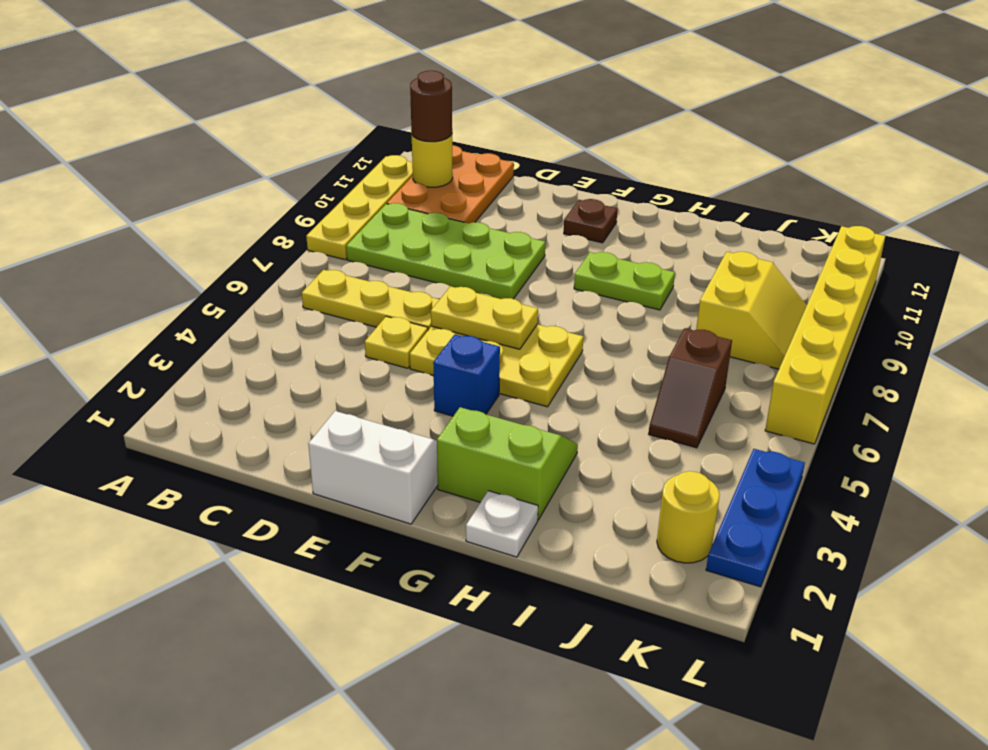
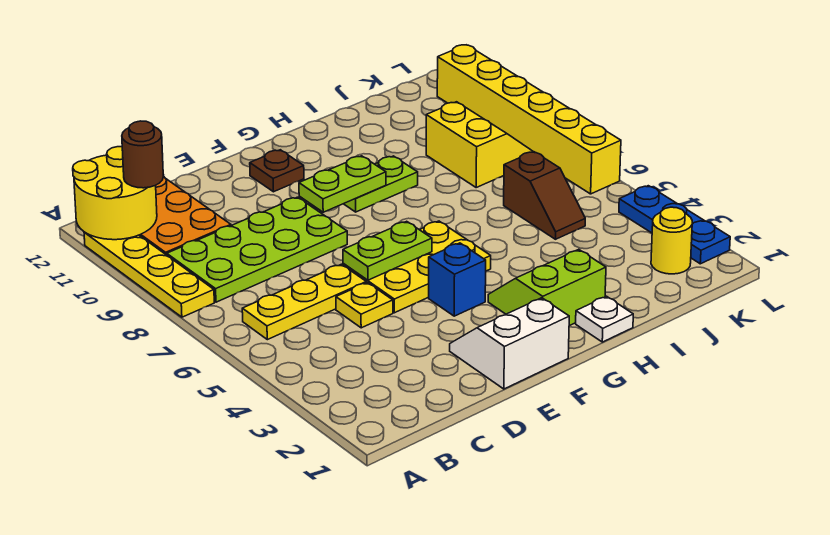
yellow round brick B11 level 2 -> yellow round brick A11:B12 level 2
yellow plate E6:F6 level 2 -> lime plate E6:F6 level 2
none -> lime plate F9:G9 level 2

